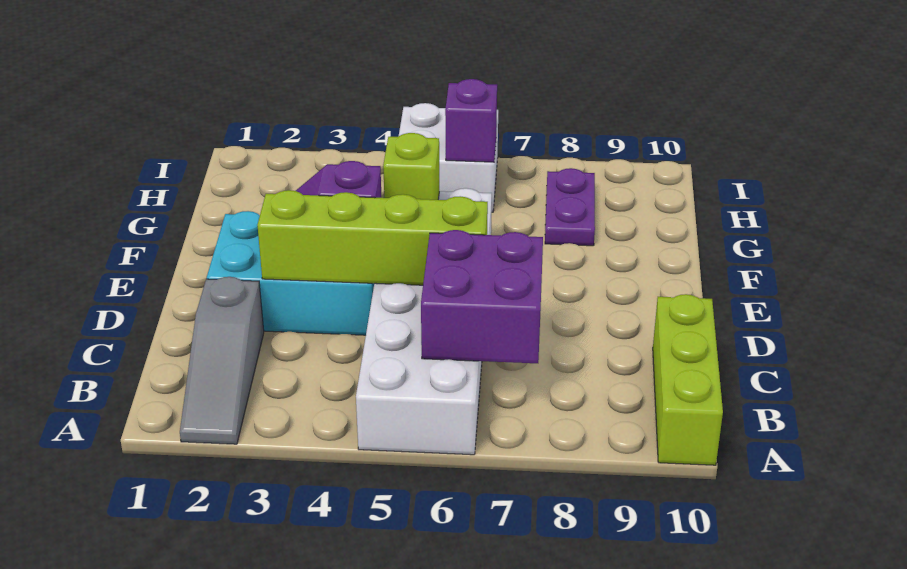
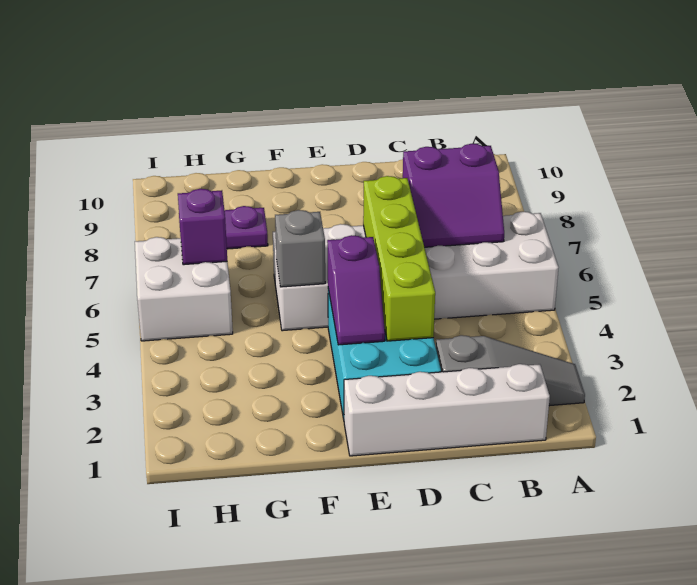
lime brick A10:C10 level 1 -> none
none -> white brick B1:E1 level 1
purple brick B6:C7 level 2 -> purple slope B6:C7 level 2 top 7
lime brick F5 level 2 -> grey brick F5 level 2

